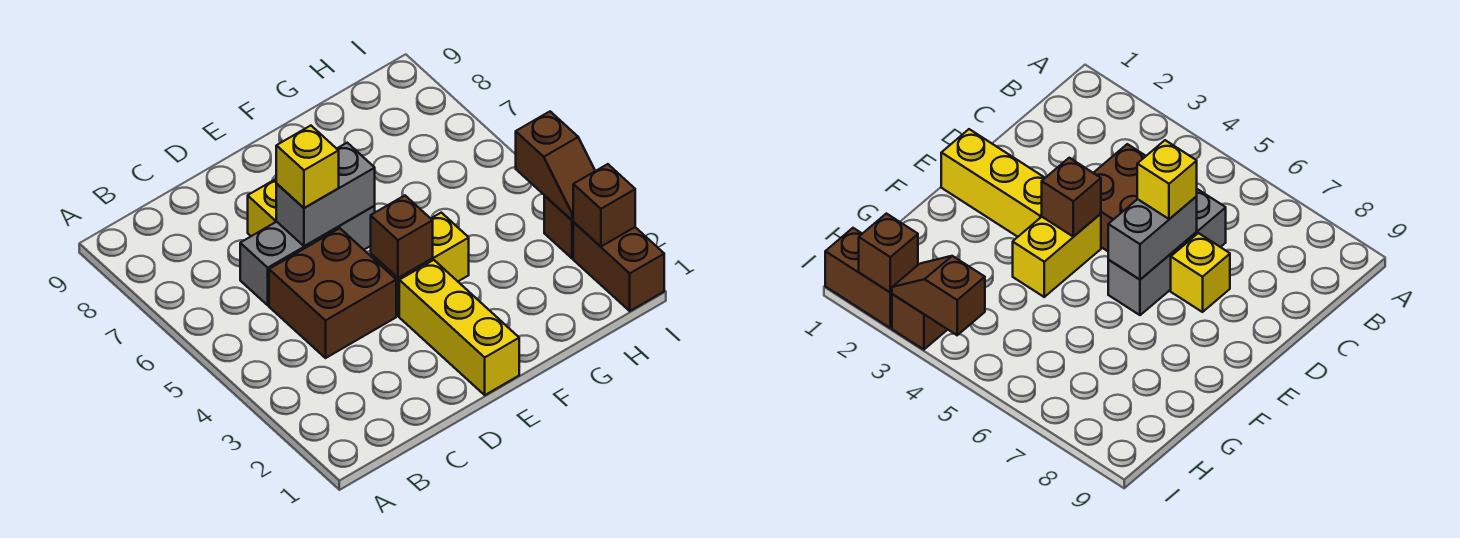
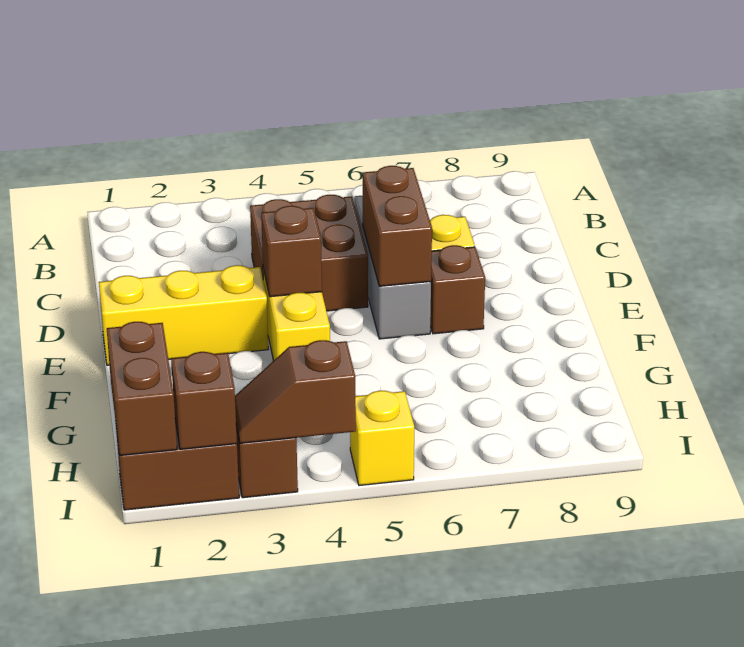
grey brick D6:E6 level 2 -> brown brick D6:E6 level 2
yellow brick D6 level 3 -> yellow brick I5 level 1
none -> brown brick E7 level 1
none -> brown brick H1:I1 level 2

